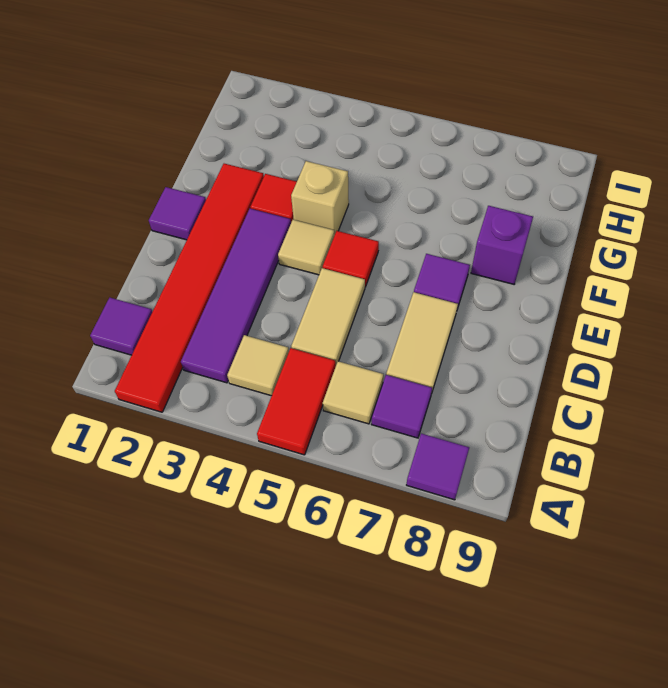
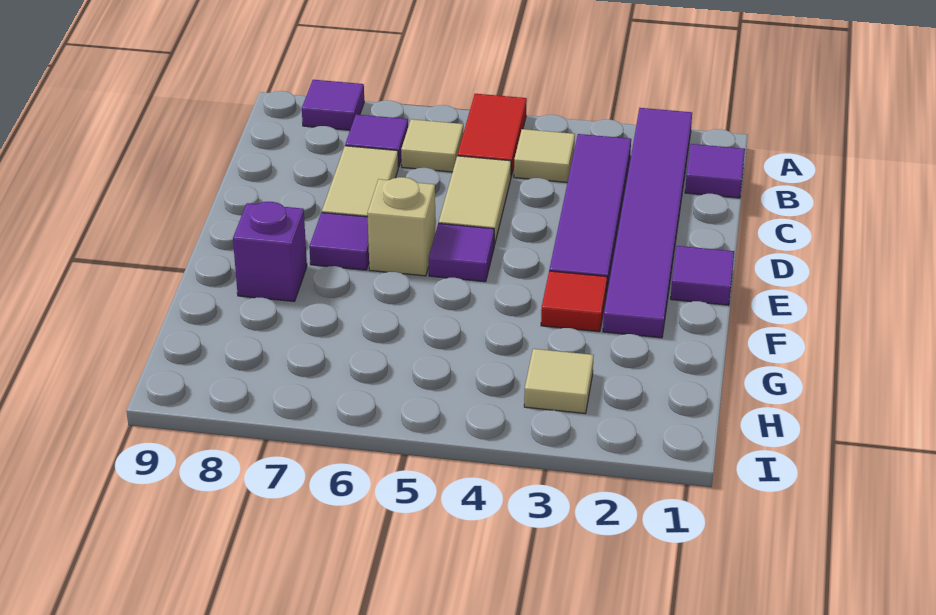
red tile A2:F2 level 1 -> purple tile A2:F2 level 1
tan tile E4 level 1 -> tan tile H3 level 1
red tile E5 level 1 -> purple tile E5 level 1
tan brick F4 level 1 -> tan brick E6 level 1

